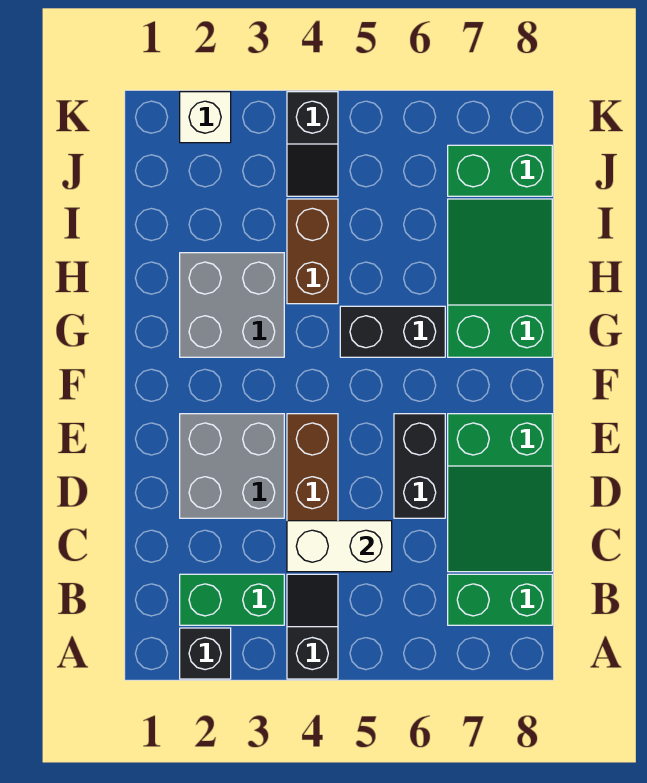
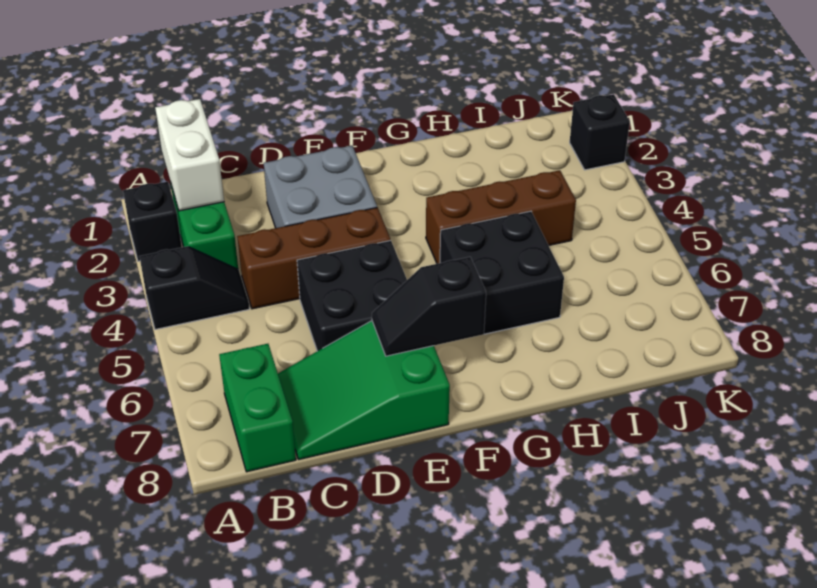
white brick C4:C5 level 2 -> white brick B1:B2 level 2
black brick D6:E6 level 1 -> black brick D5:E6 level 1
grey brick G2:H3 level 1 -> none
black brick G5:G6 level 1 -> black brick G5:H6 level 1
green slope G7:I8 level 1 top G -> none
brown brick H4:I4 level 1 -> brown brick G4:I4 level 1
black slope J4:K4 level 1 top K -> black slope E7:F7 level 2 top F
green brick J7:J8 level 1 -> none
white brick K2 level 1 -> black brick K2 level 1

